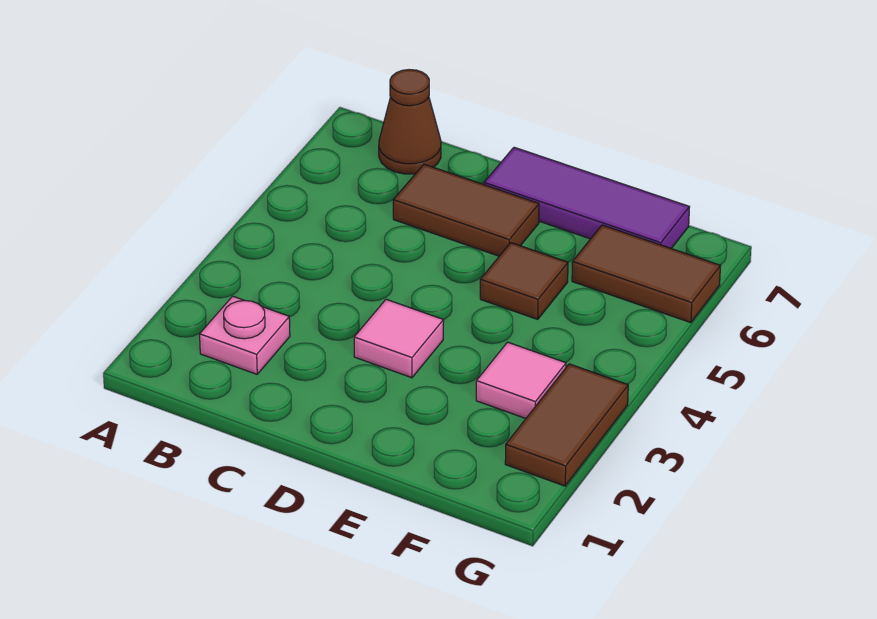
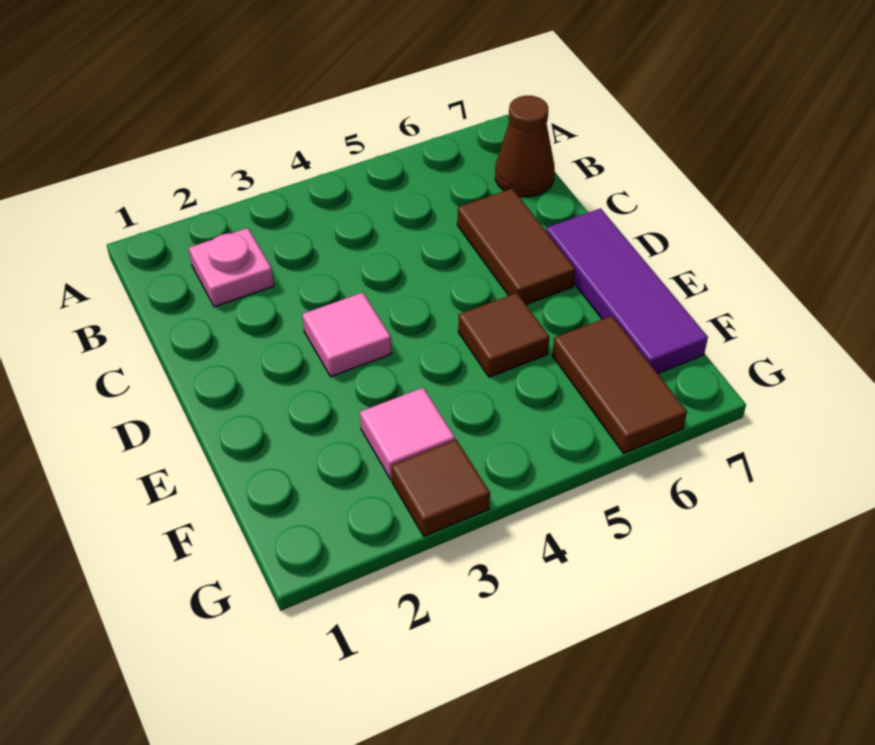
brown tile G2:G3 level 1 -> brown tile G3 level 1

